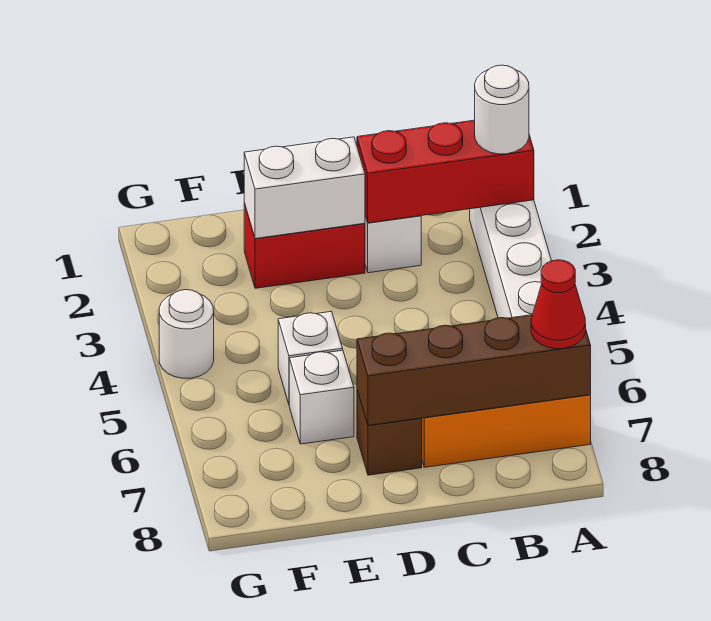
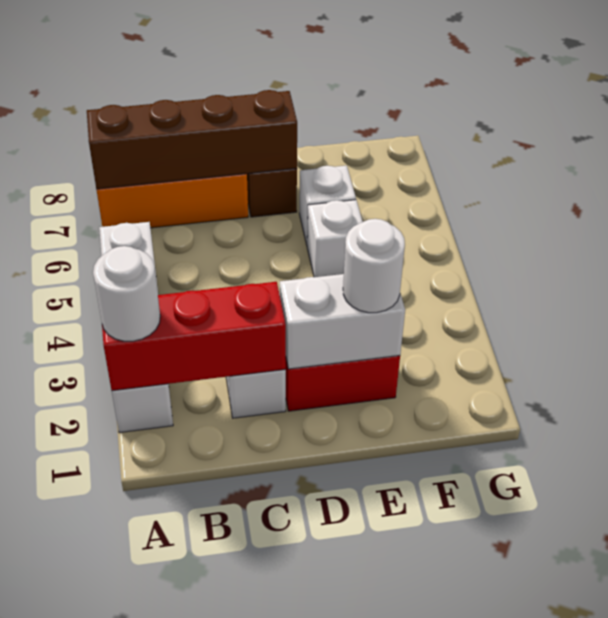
red cone A7 level 3 -> none
white round brick G4 level 1 -> white round brick E2 level 3

